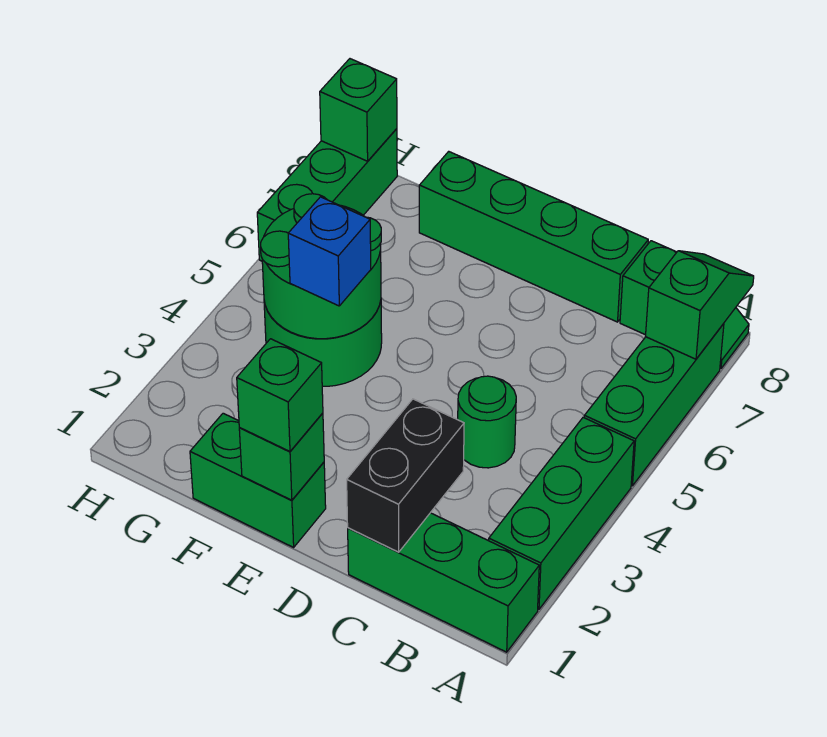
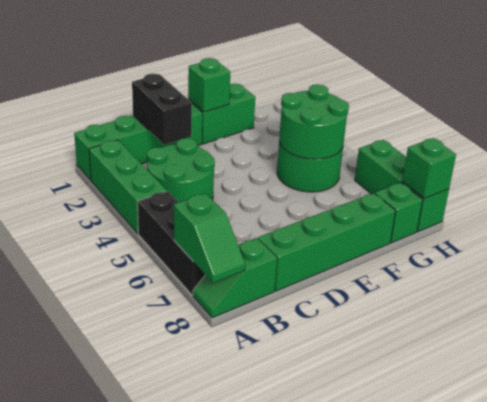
green brick A1:C1 level 1 -> green brick A1:D1 level 1
green brick A5:A7 level 1 -> black brick A5:A7 level 1
green round brick C4 level 1 -> green round brick B3:C4 level 1
green brick E1 level 3 -> green brick G8 level 1
blue brick F4 level 3 -> none

